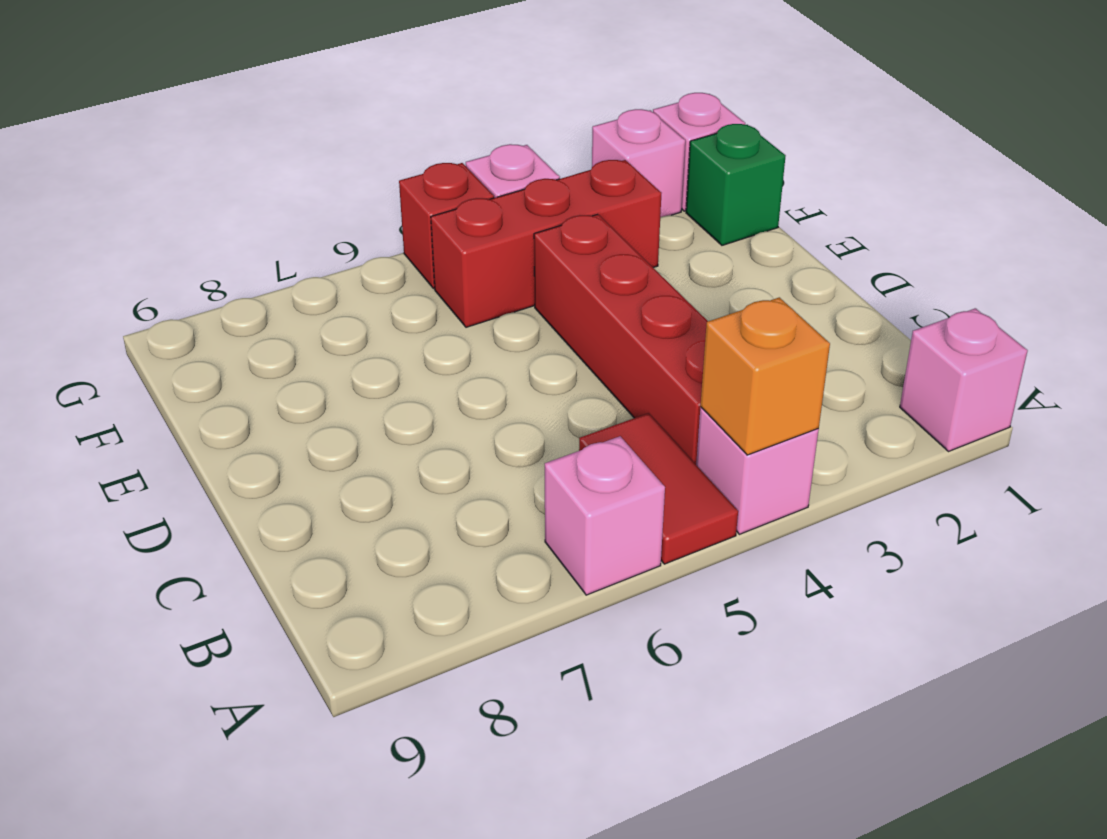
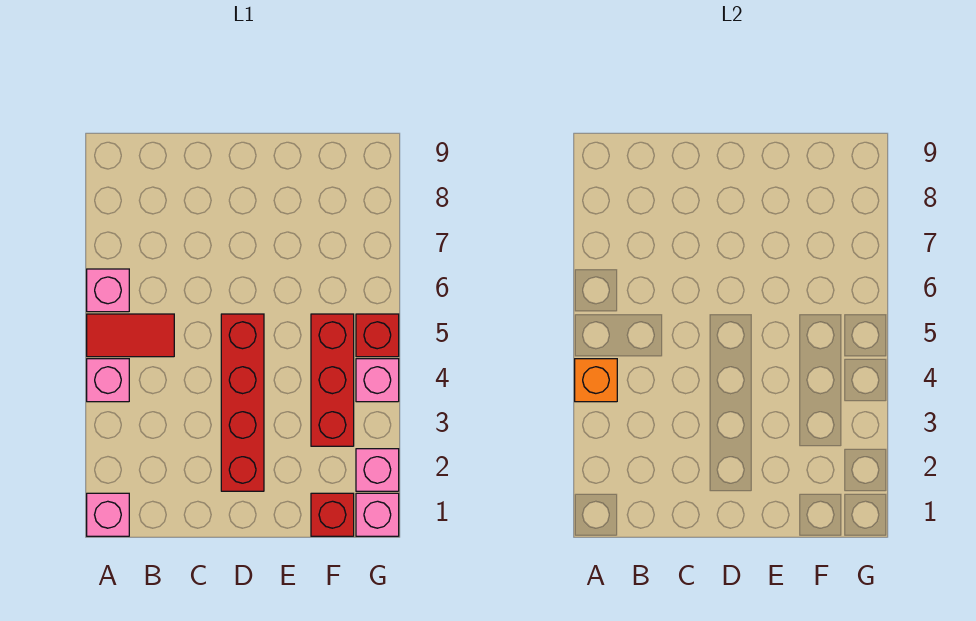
red brick B4:E4 level 1 -> red brick D2:D5 level 1
green brick F1 level 1 -> red brick F1 level 1

